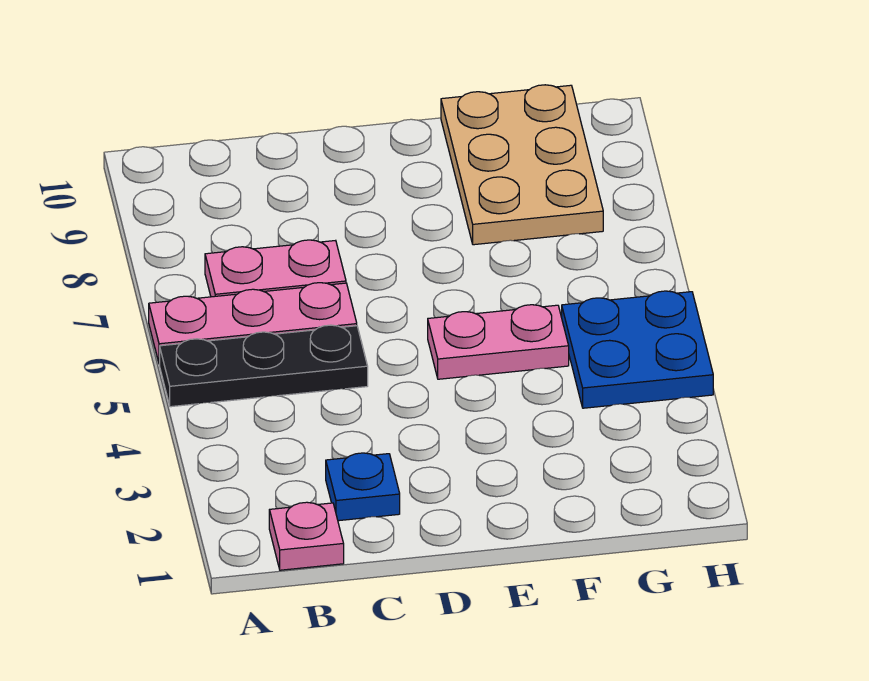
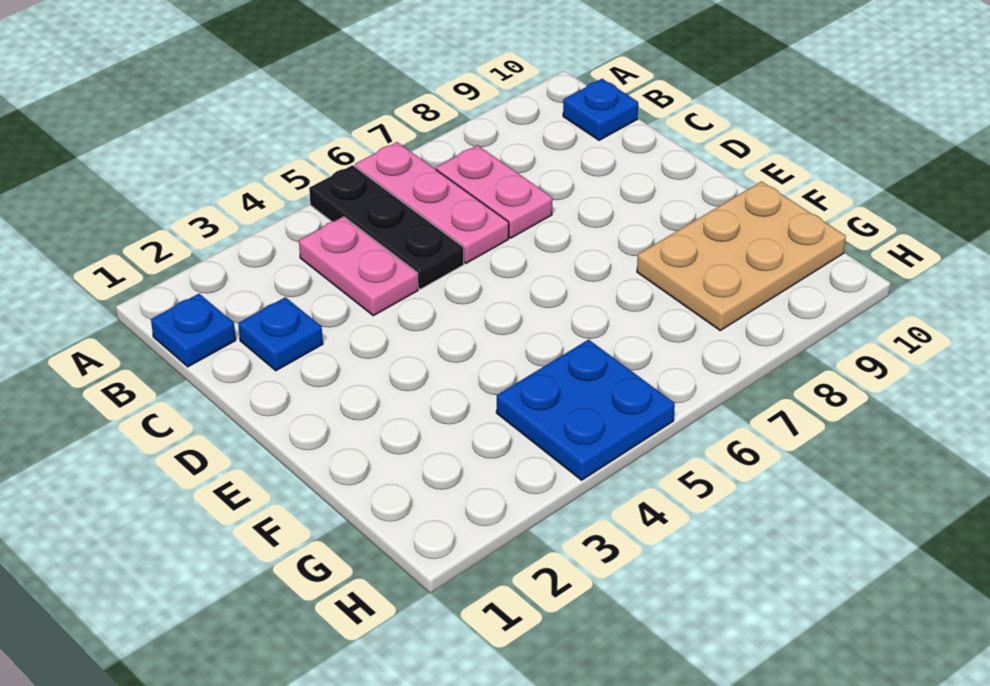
pink plate B1 level 1 -> blue plate B1 level 1
none -> blue plate B10 level 1
pink plate E5:F5 level 1 -> pink plate B4:C4 level 1

